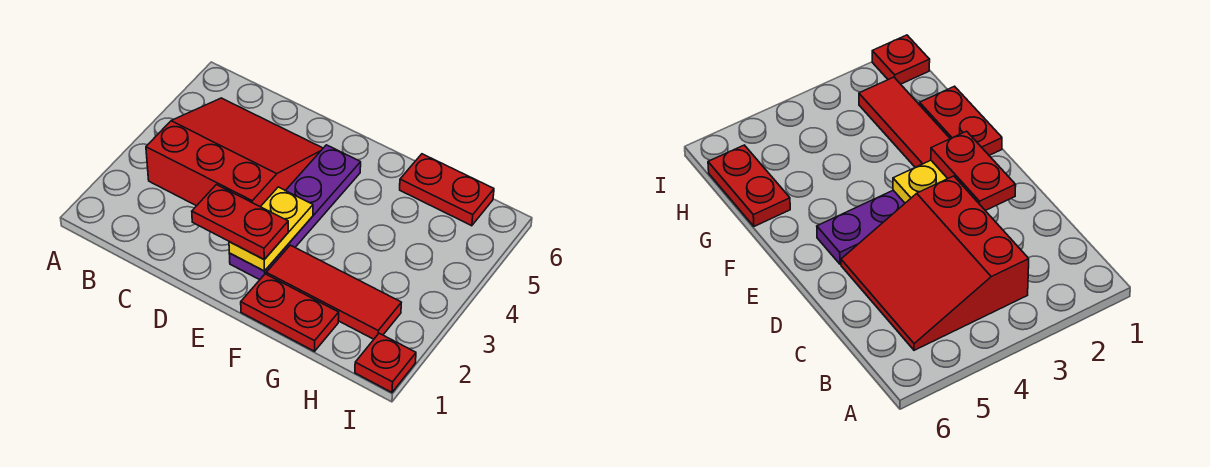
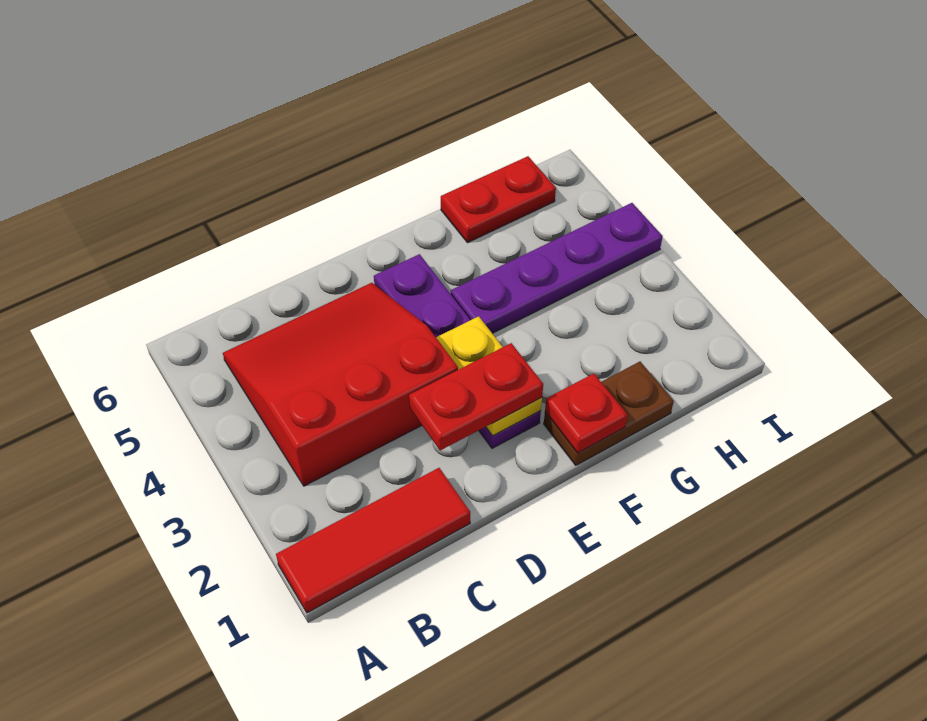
red plate F1:G1 level 1 -> brown plate F1:G1 level 1
red tile F2:H2 level 1 -> red tile A1:C1 level 1
none -> purple plate F4:I4 level 1
red plate I1 level 1 -> red plate F1 level 2

